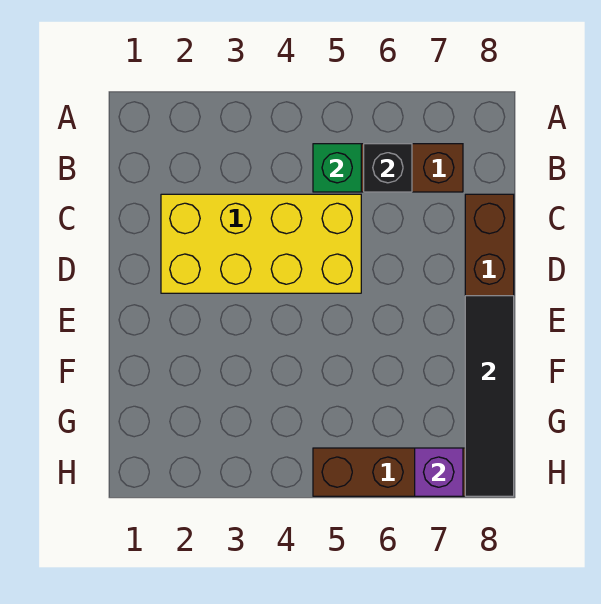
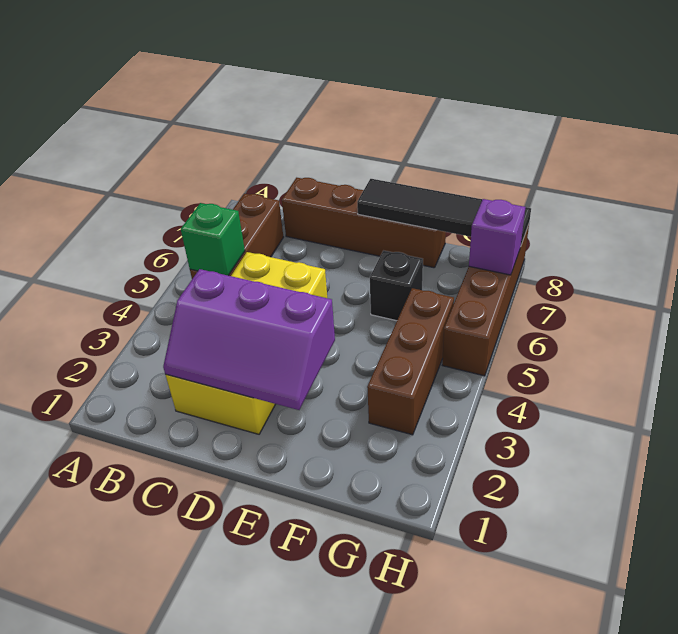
black brick B6 level 2 -> black brick F6 level 1
none -> purple slope C2:E3 level 2 top 3
none -> brown brick G3:G5 level 1

